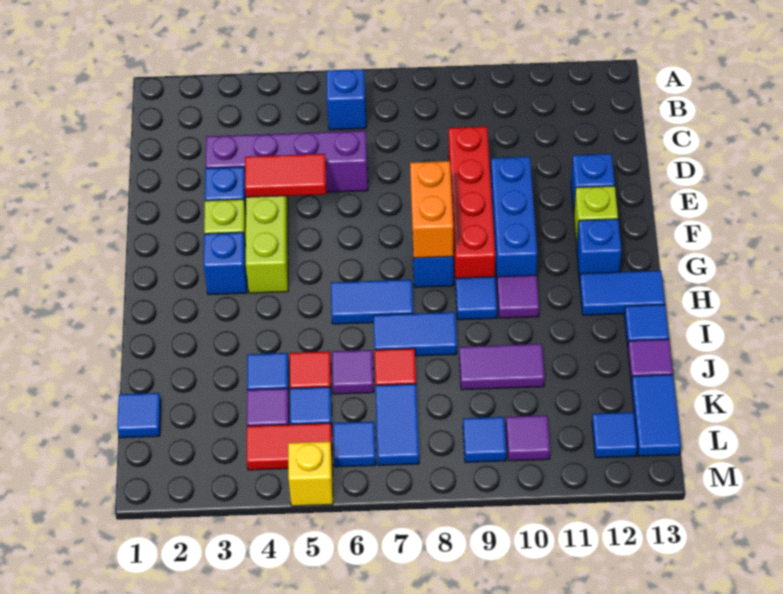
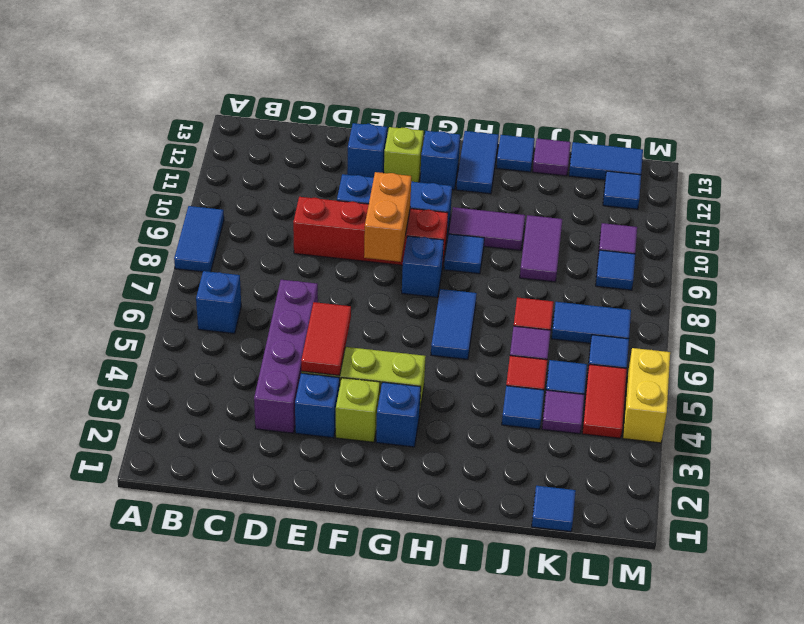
orange brick F8:G8 level 2 -> orange brick F8:F9 level 2
purple tile H10 level 1 -> purple tile H10:I10 level 1
blue tile I7:I8 level 1 -> blue tile A8:A9 level 1
yellow brick M5 level 1 -> yellow brick M4:M5 level 1

